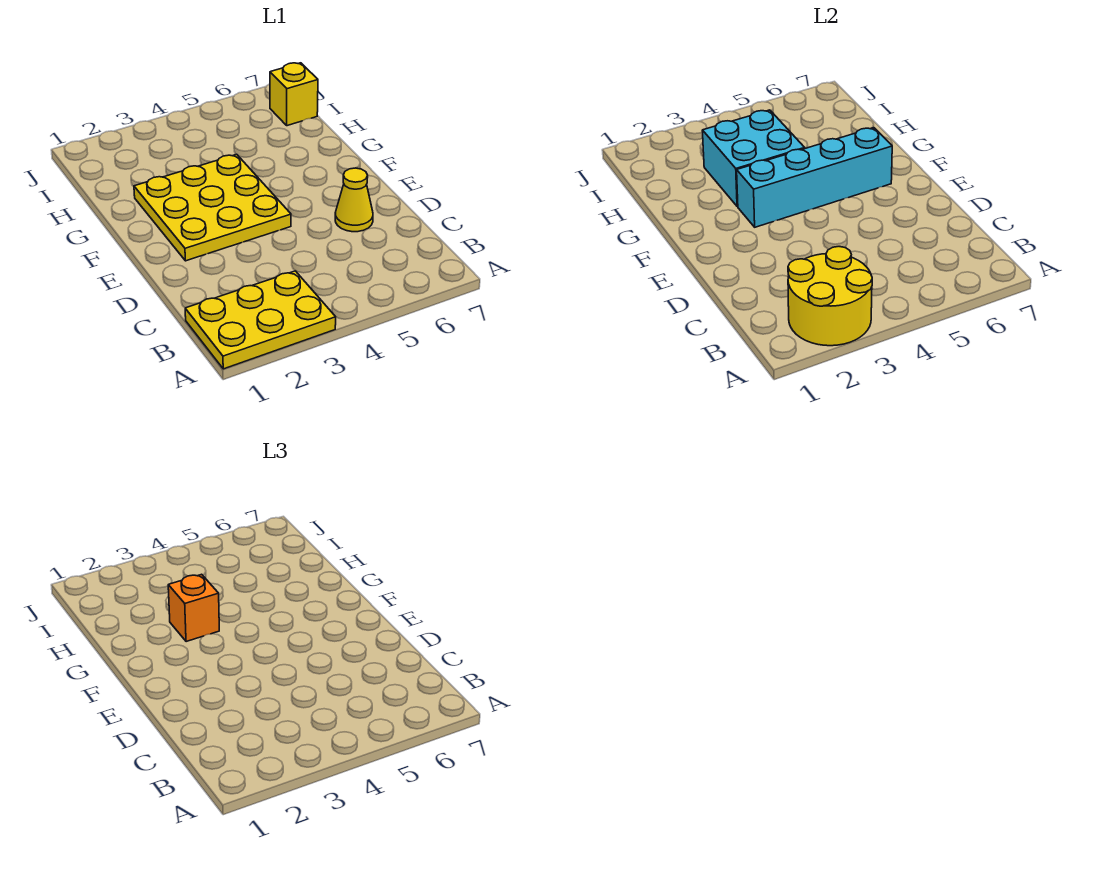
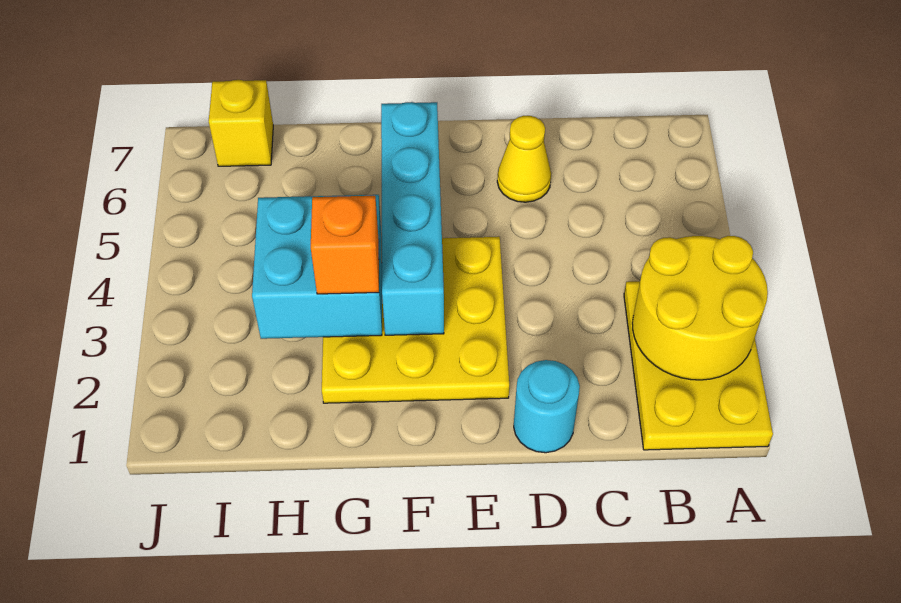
none -> cyan round brick D1 level 1

